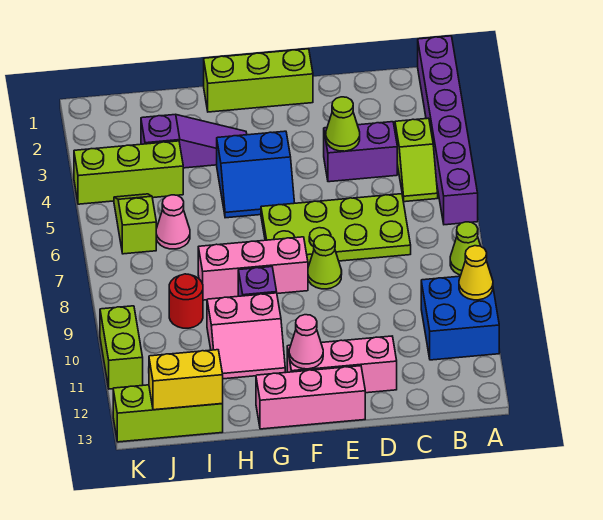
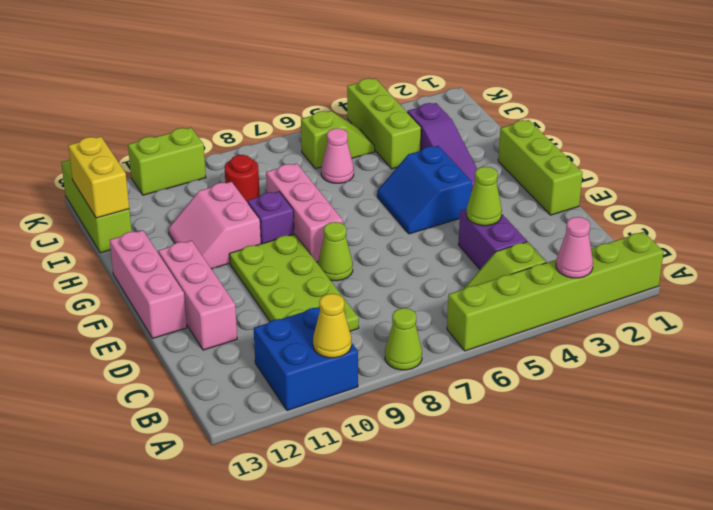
purple brick A1:A6 level 1 -> lime brick A1:A6 level 1
lime plate C6:F7 level 1 -> lime plate C9:F10 level 1
pink cone F12 level 2 -> pink cone A3 level 2

